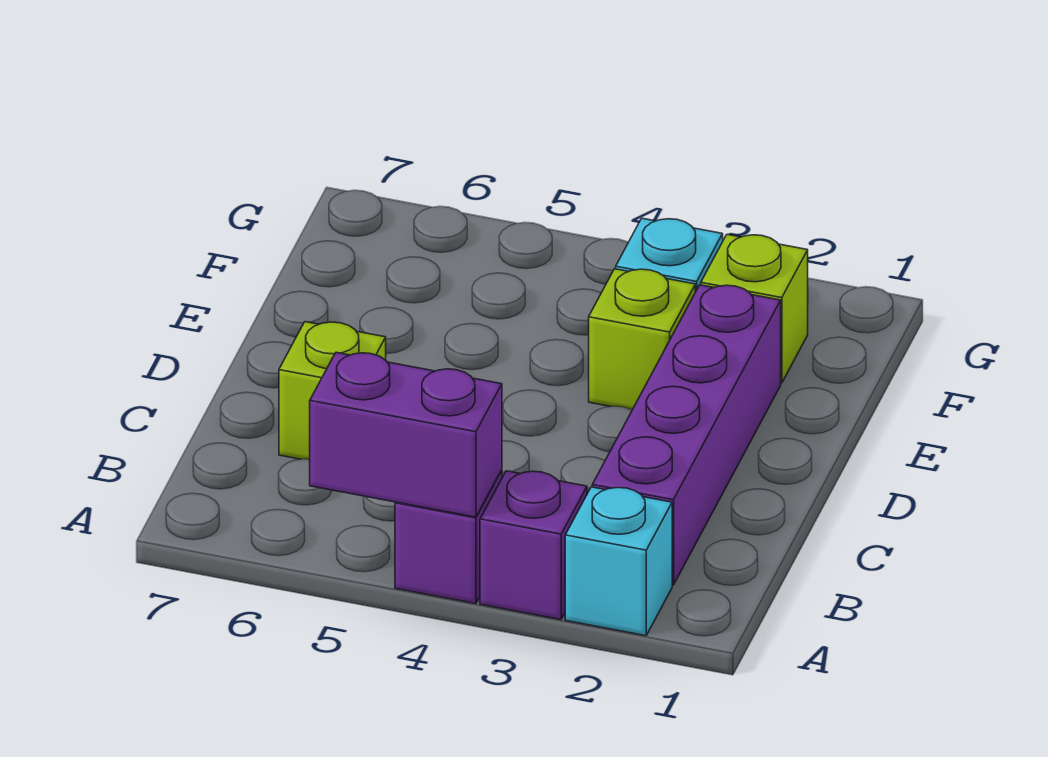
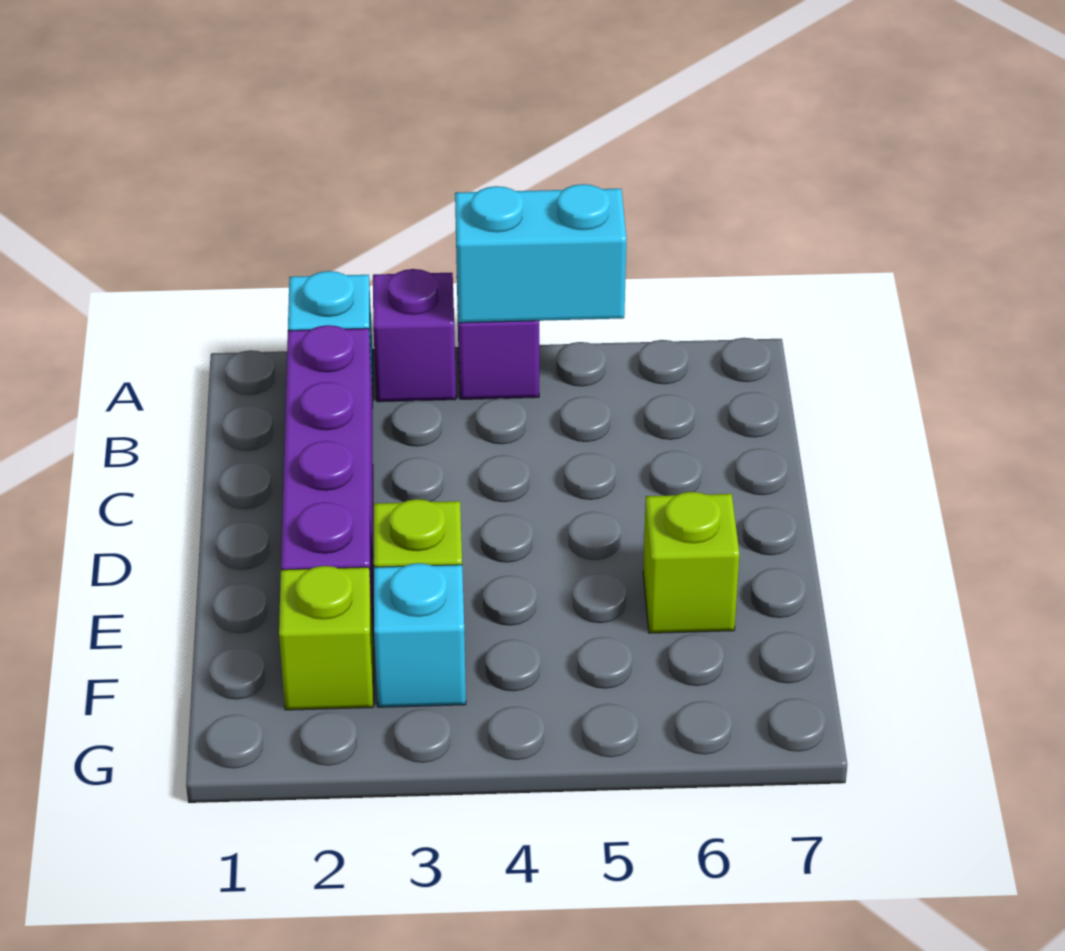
purple brick A4:A5 level 2 -> cyan brick A4:A5 level 2
lime brick C6 level 1 -> lime brick E6 level 1

